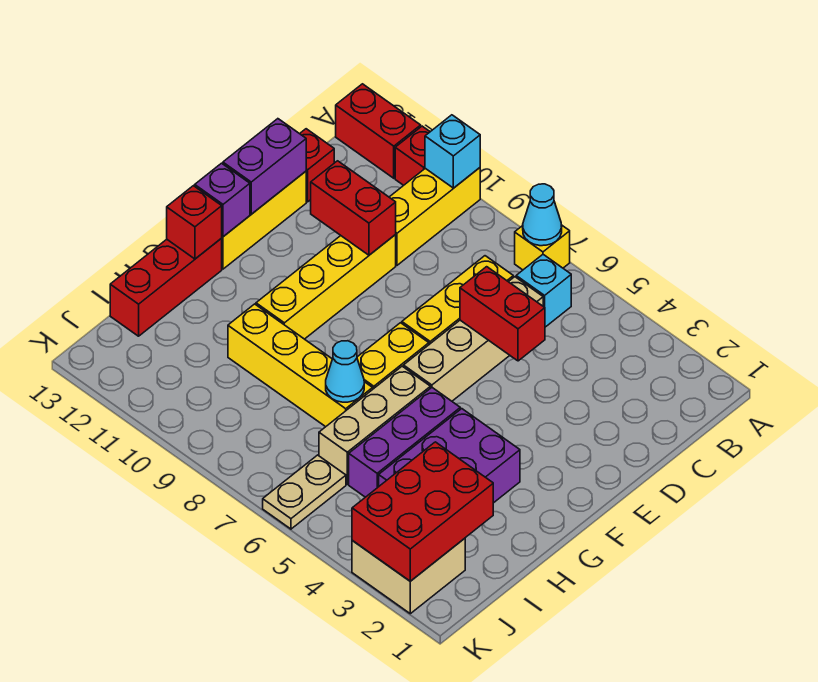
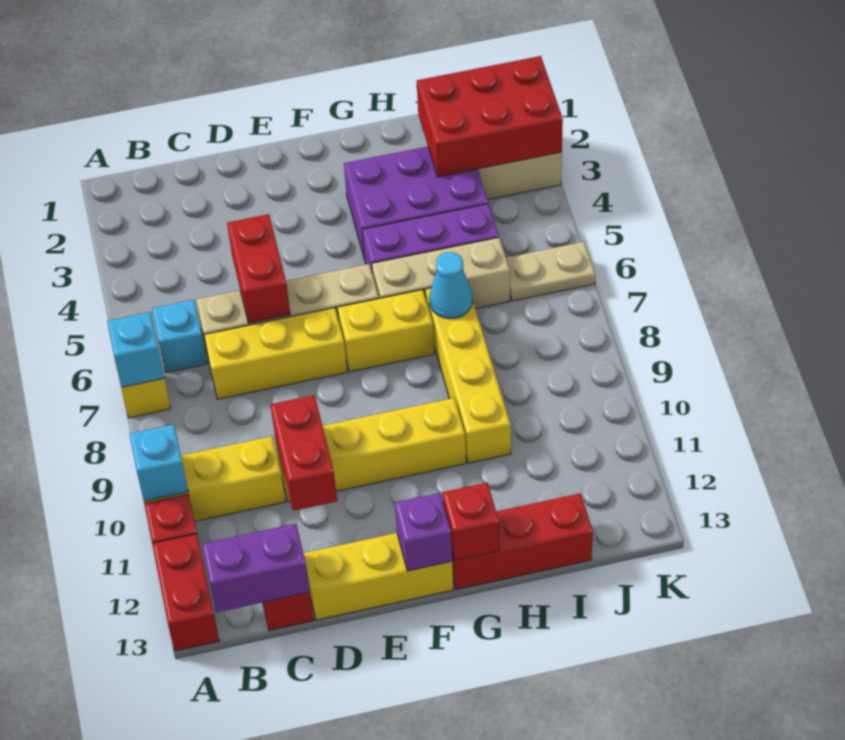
cyan cone A7 level 2 -> cyan brick A7 level 2
purple brick D13:E13 level 2 -> purple brick B13:C13 level 2

